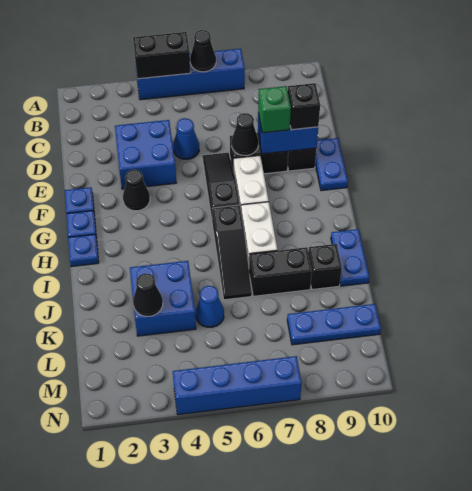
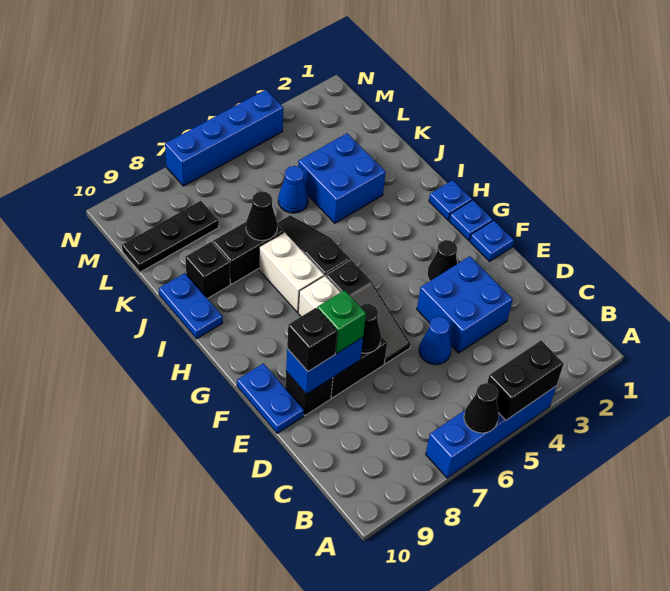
black cone K3 level 2 -> black cone J7 level 2
blue plate L8:L10 level 1 -> black plate L8:L10 level 1

